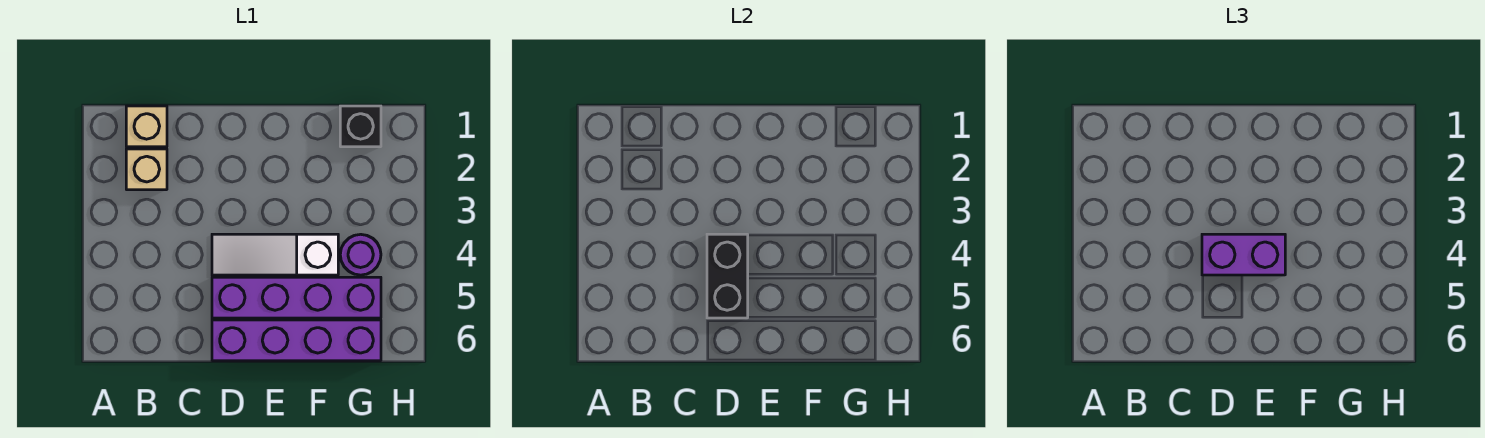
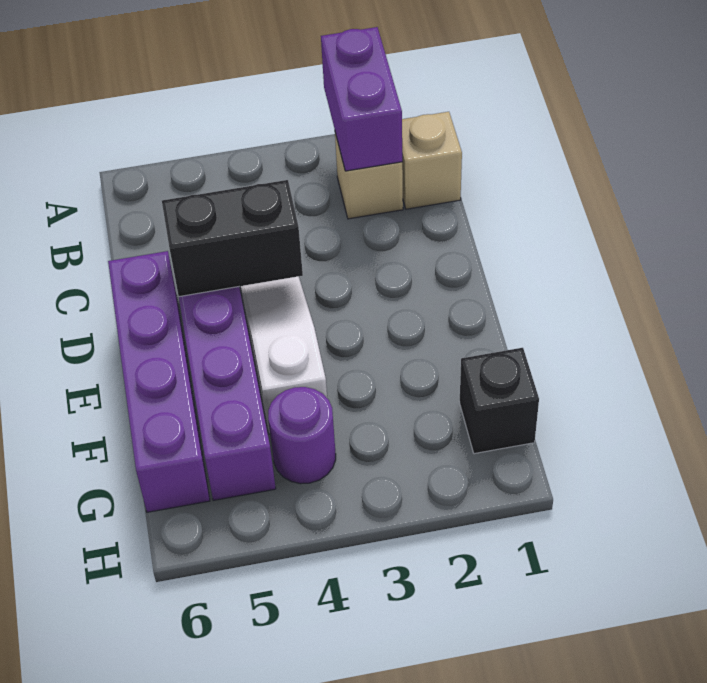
purple brick D4:E4 level 3 -> purple brick A2:B2 level 2

